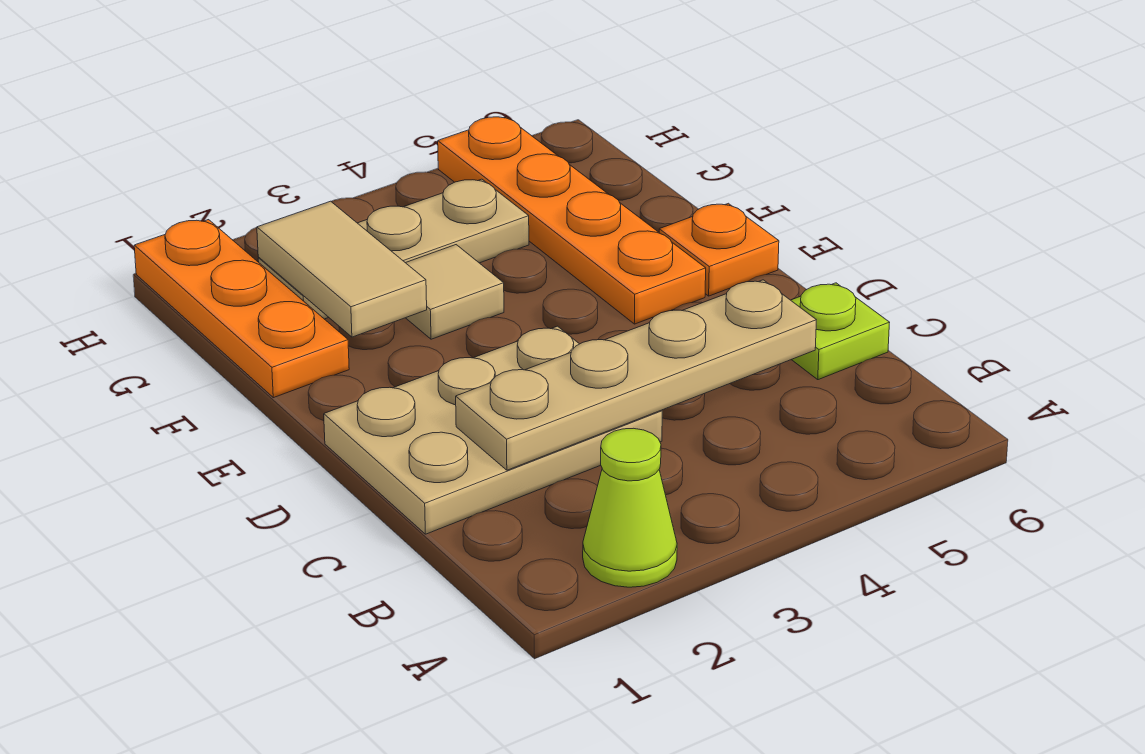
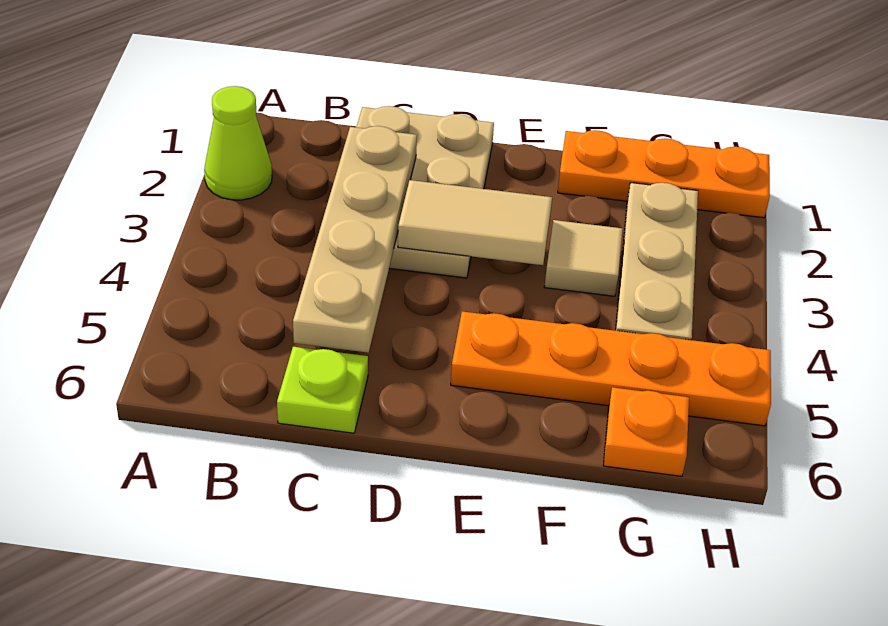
orange plate E6 level 1 -> orange plate G6 level 1
tan tile F2:G2 level 2 -> tan tile D3:E3 level 2

